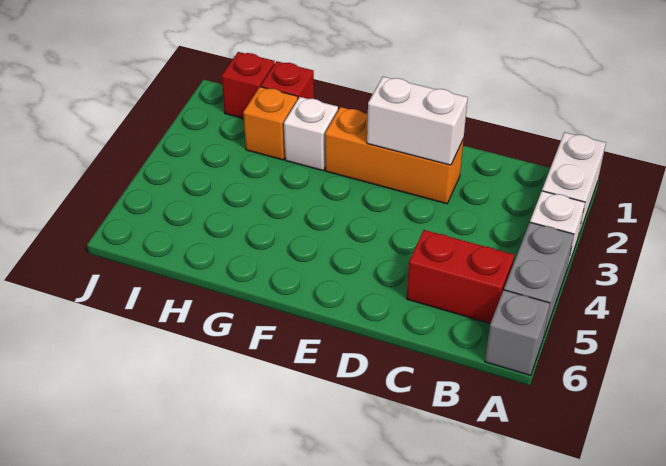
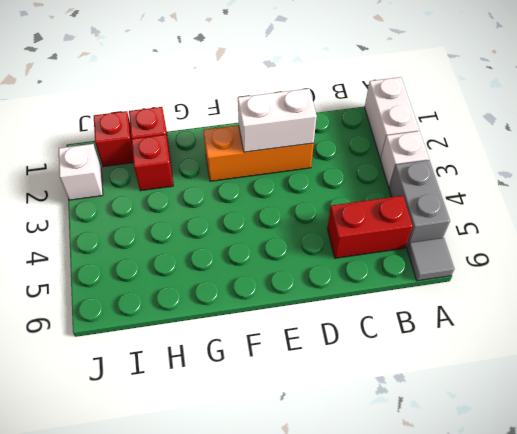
grey brick A6 level 1 -> grey tile A6 level 1
white brick G2 level 1 -> white brick J2 level 1
orange brick H2 level 1 -> red brick H2 level 1

